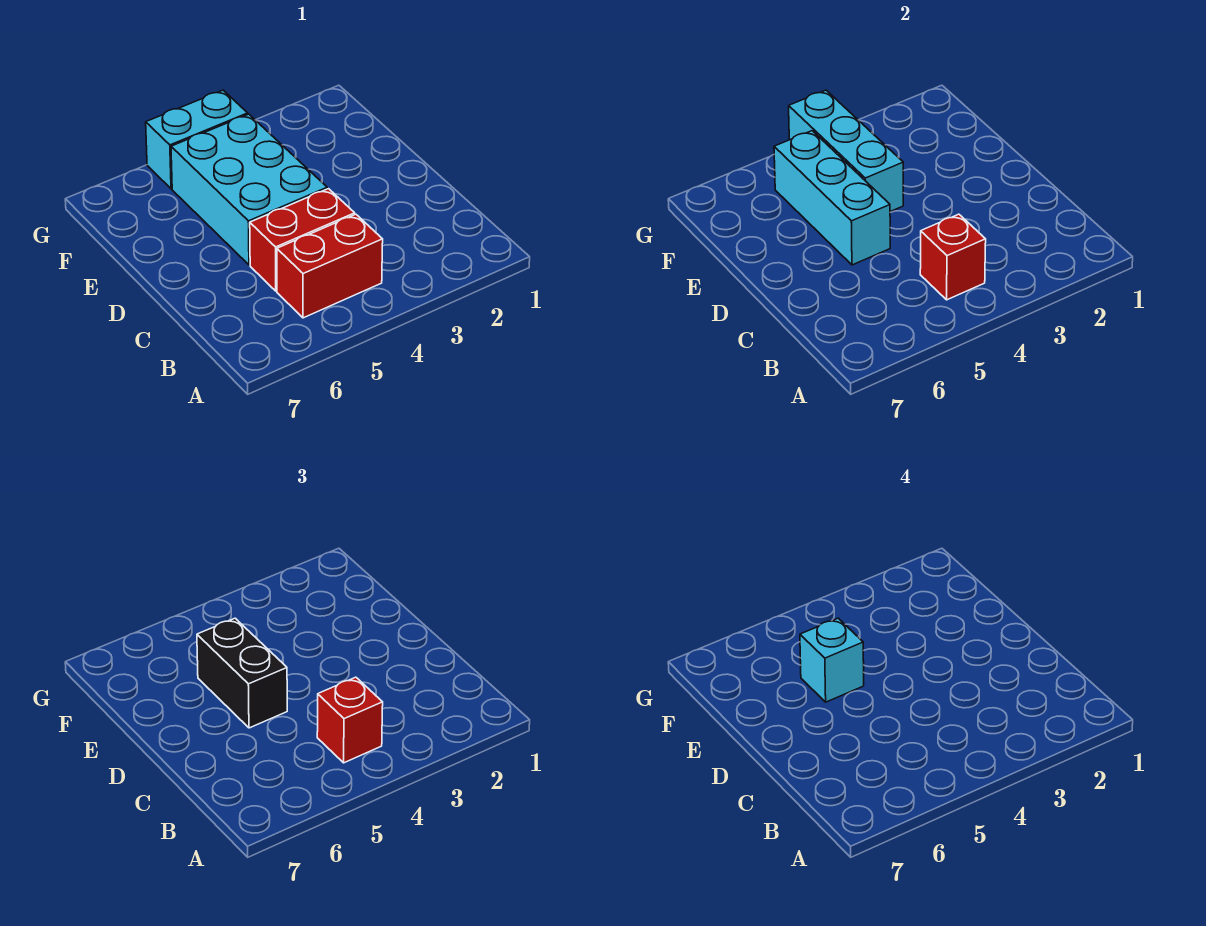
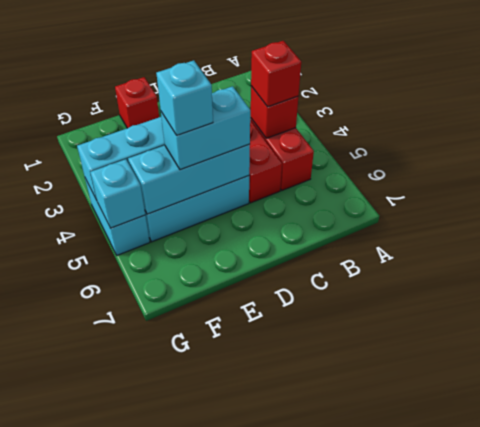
black brick D5:E5 level 3 -> cyan brick D5:E5 level 3
none -> red brick E1 level 1
none -> cyan brick G5 level 2

